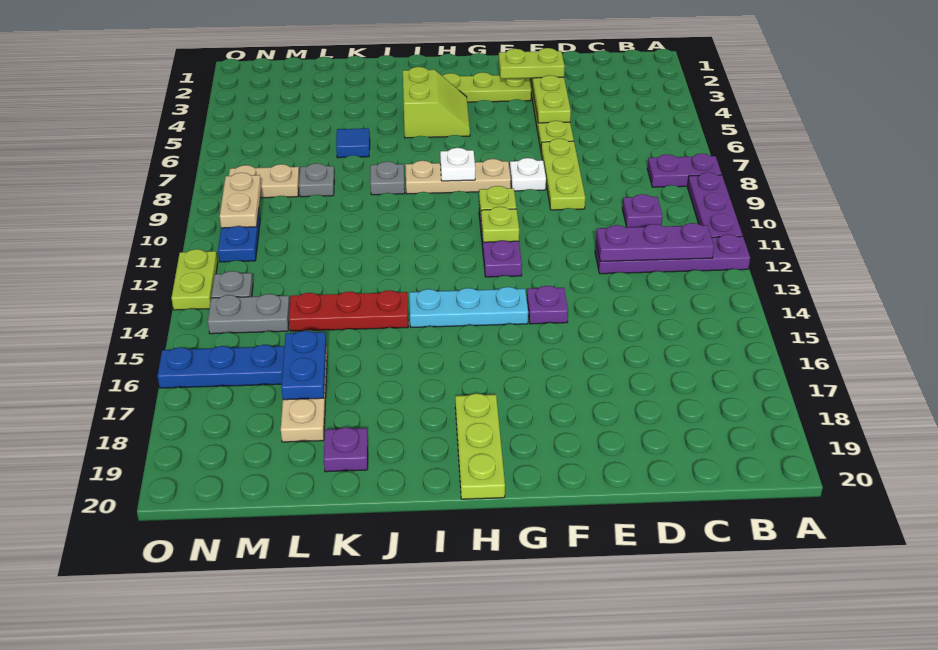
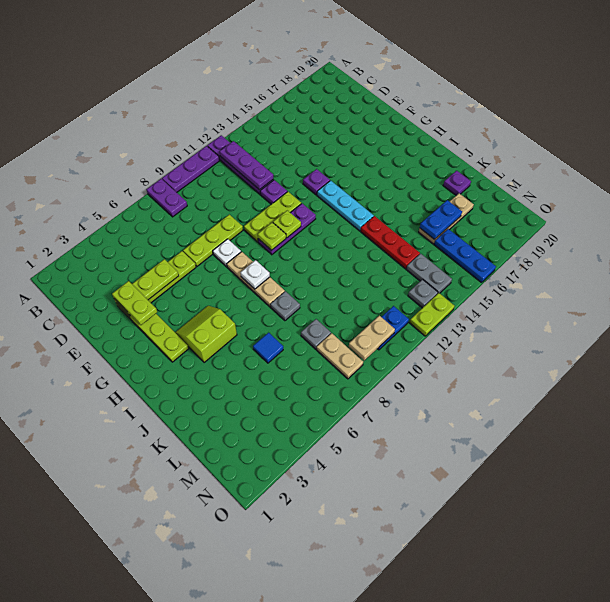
purple plate C10 level 1 -> purple plate E12 level 1
lime plate H18:H20 level 1 -> lime plate F10:F12 level 1

